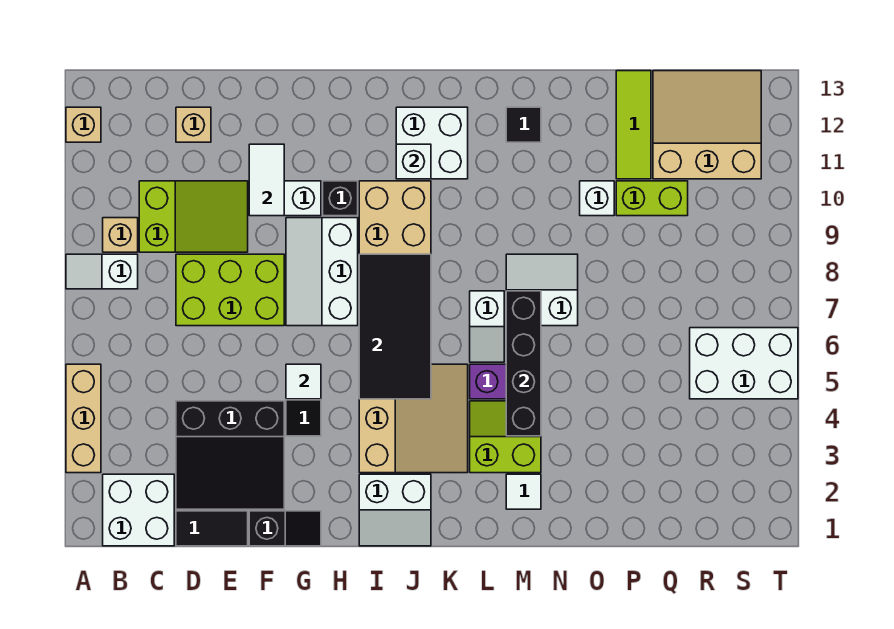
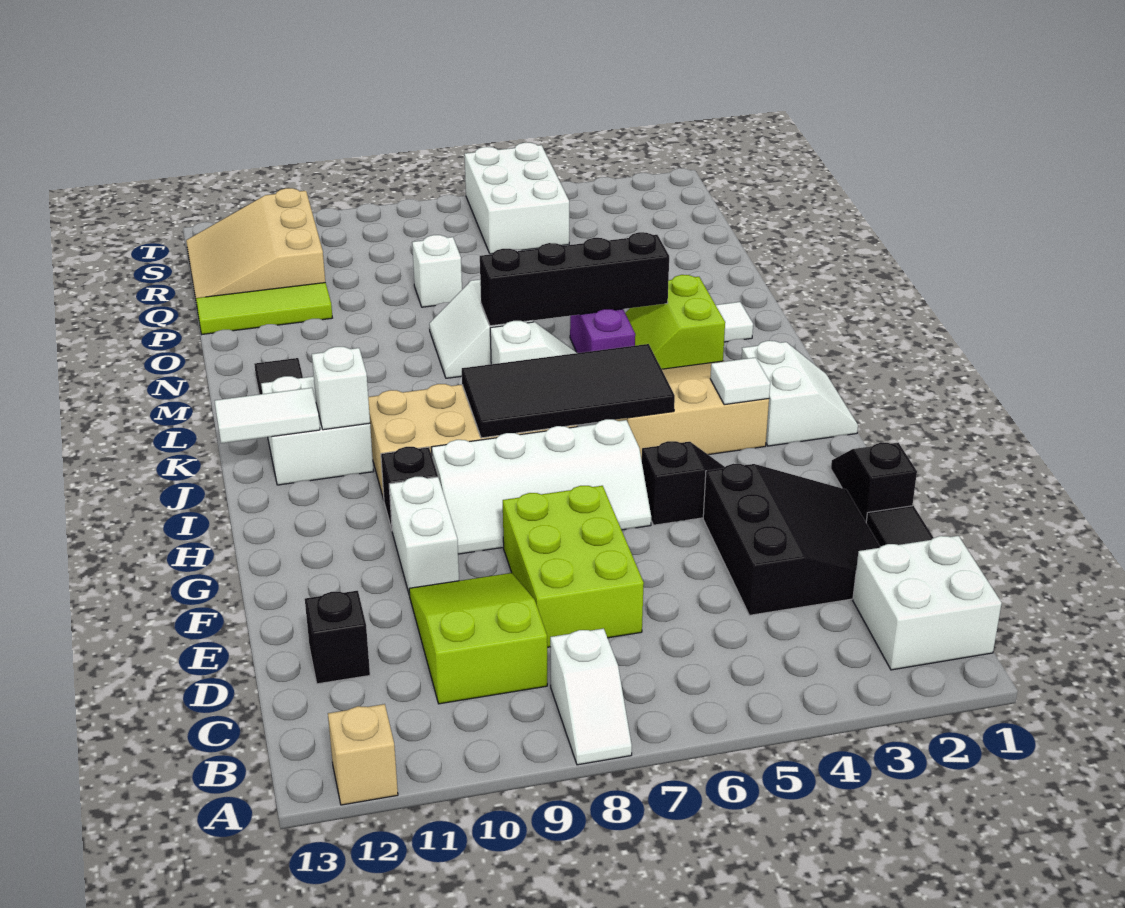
tan brick A3:A5 level 1 -> none
tan brick B9 level 1 -> none
tan brick D12 level 1 -> black brick D12 level 1
white tile F10:F11 level 2 -> white tile J12:J13 level 2
white tile G5 level 2 -> white tile I3 level 2
white slope G7:H9 level 1 top H -> white slope G6:H9 level 1 top H
white brick O10 level 1 -> white brick P8 level 1
lime brick P10:Q10 level 1 -> none

